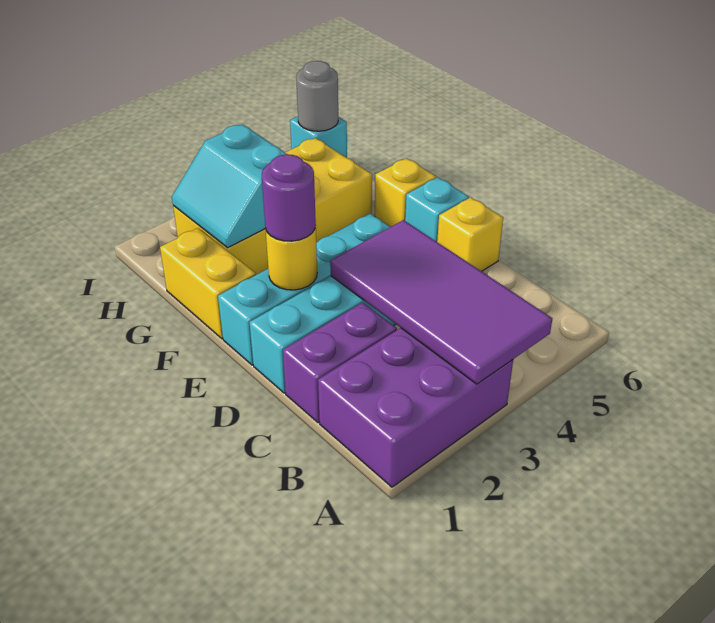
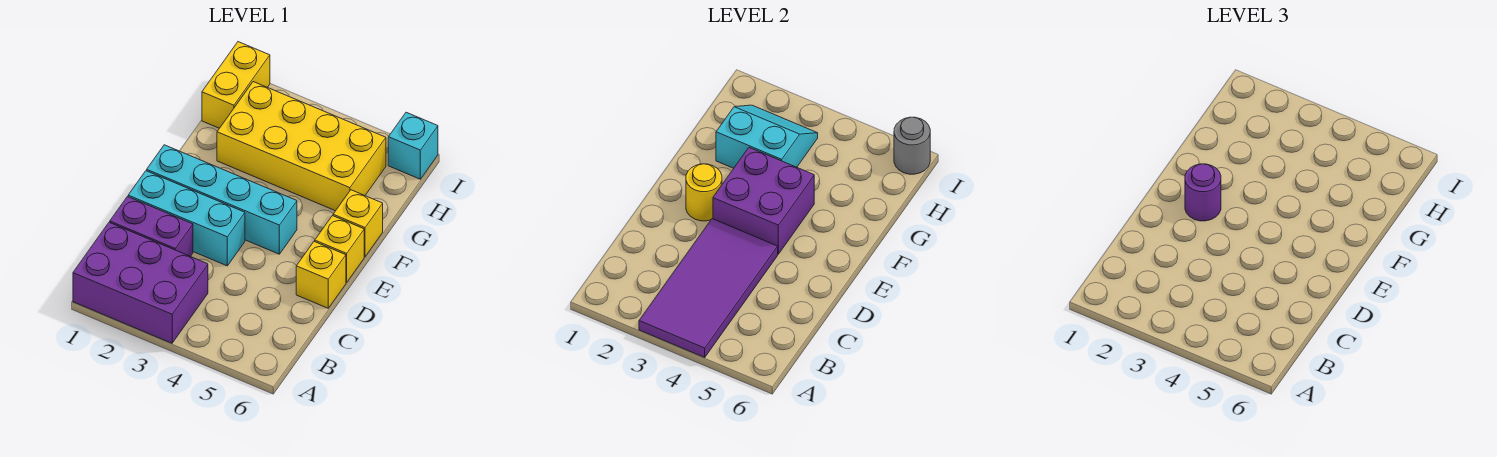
none -> purple brick E3:F4 level 2
cyan brick E6 level 1 -> yellow brick E6 level 1
yellow brick F1:G1 level 1 -> yellow brick H1:I1 level 1
cyan slope G2:H3 level 2 top 3 -> cyan slope G2:H3 level 2 top G

